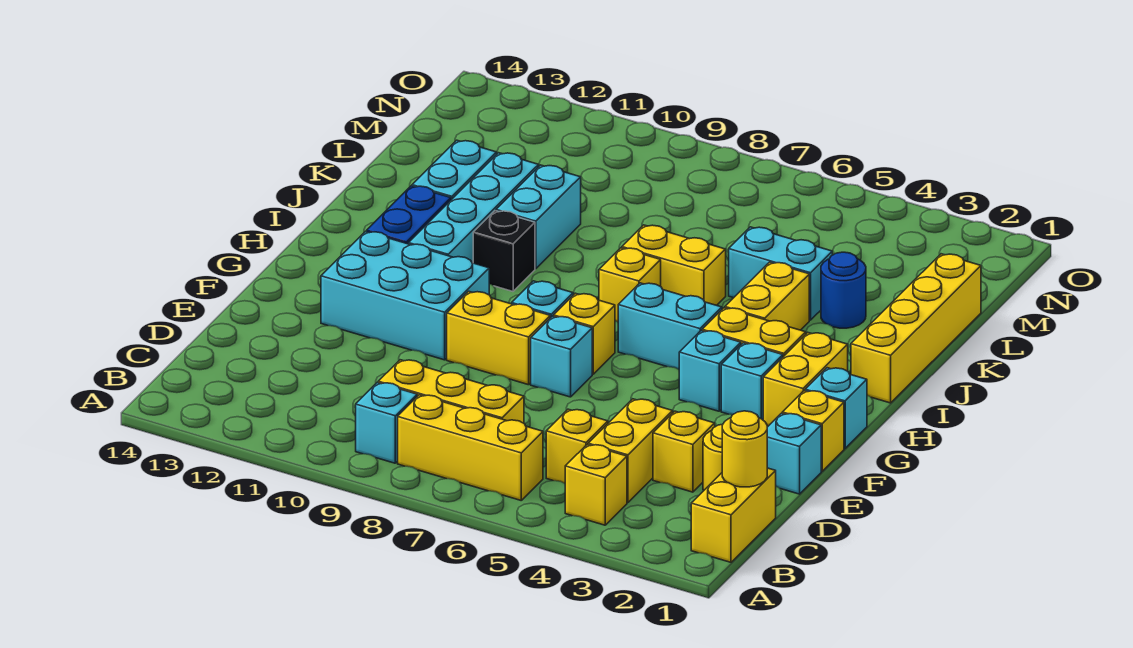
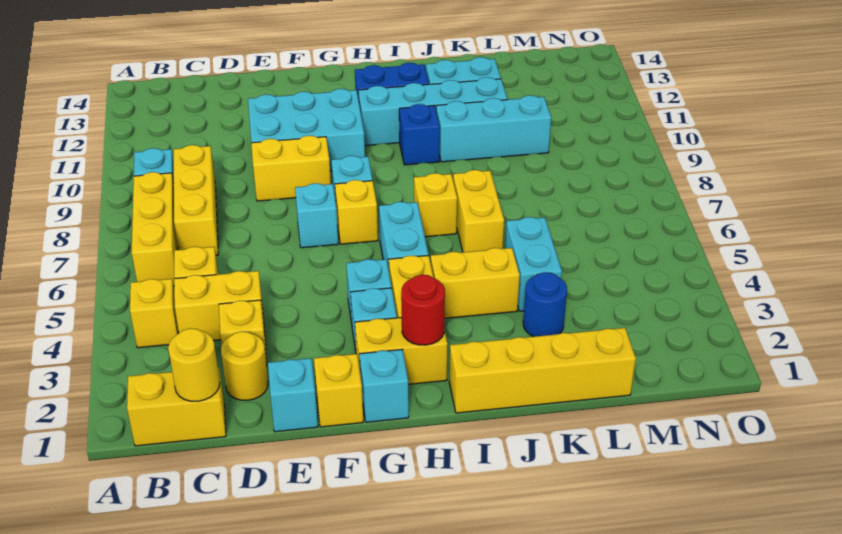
yellow brick F8:F9 level 1 -> yellow brick E9:F9 level 1
cyan brick F10:G12 level 1 -> cyan brick E10:G11 level 1
none -> red round brick H2 level 2
black brick I10 level 1 -> blue brick I10 level 1
cyan brick J10:K10 level 1 -> cyan brick J10:L10 level 1

